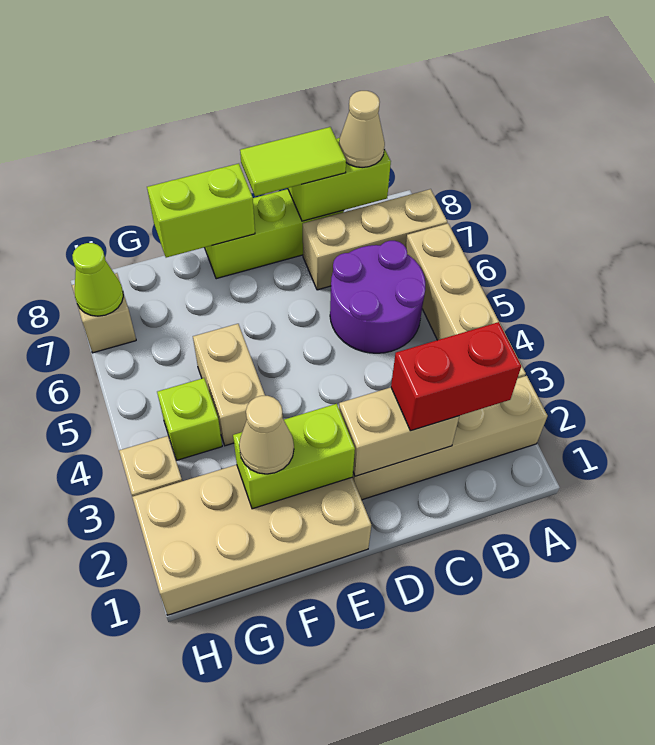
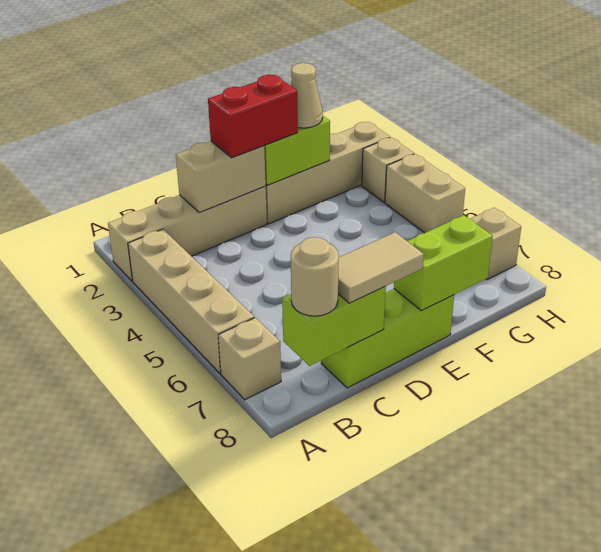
tan brick A7:C7 level 1 -> tan brick A7 level 1
red brick B2:C2 level 3 -> red brick D2:E2 level 3
purple round brick B5:C6 level 1 -> none
tan cone B8 level 3 -> tan round brick B8 level 3
lime tile C8:D8 level 3 -> tan tile C8:D8 level 3
tan brick E1:H2 level 1 -> tan brick E2:H2 level 1
tan brick F4:F5 level 1 -> tan brick H4:H5 level 1
lime brick G4 level 1 -> none
lime cone H7 level 2 -> none

